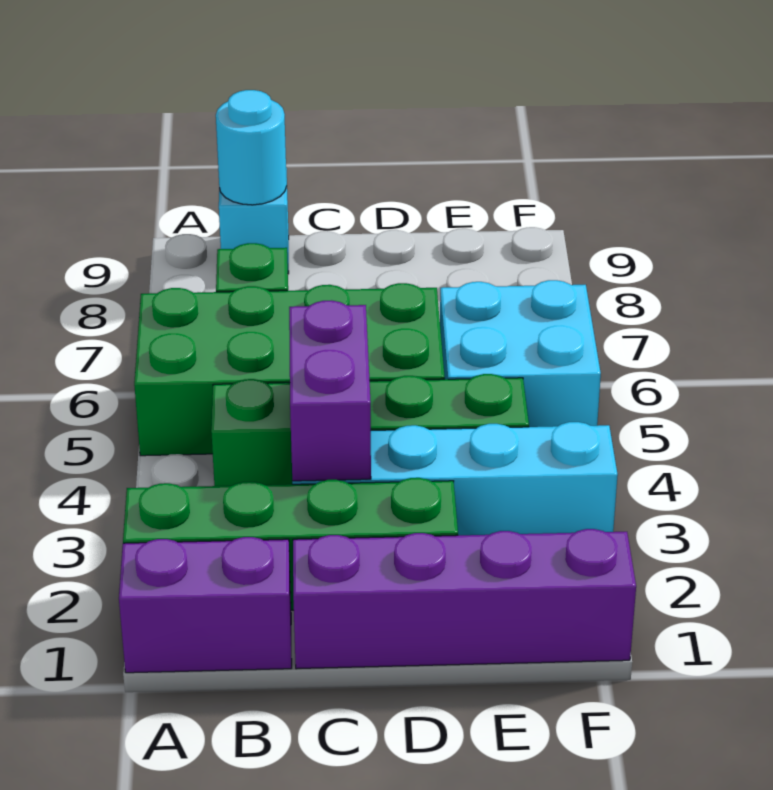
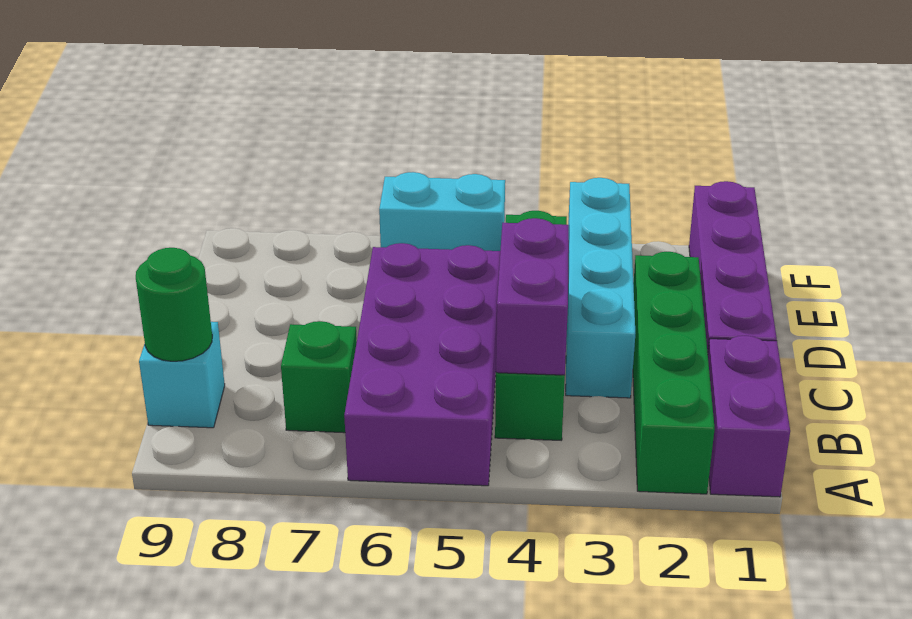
green brick A5:D6 level 1 -> purple brick A5:D6 level 1
cyan round brick B9 level 2 -> green round brick B9 level 2
purple brick C3:C4 level 2 -> purple brick B4:C4 level 2
cyan brick E5:F6 level 1 -> cyan brick F5:F6 level 1

